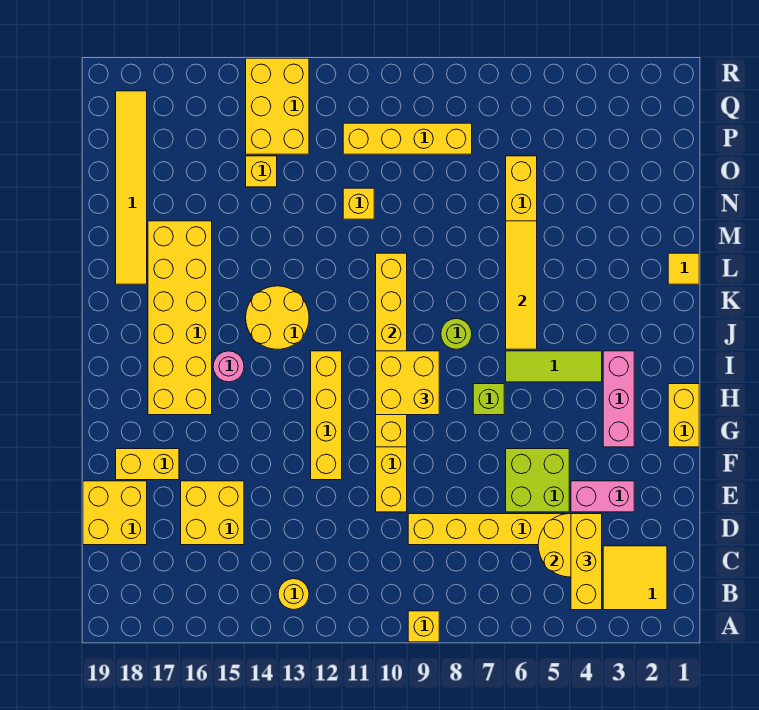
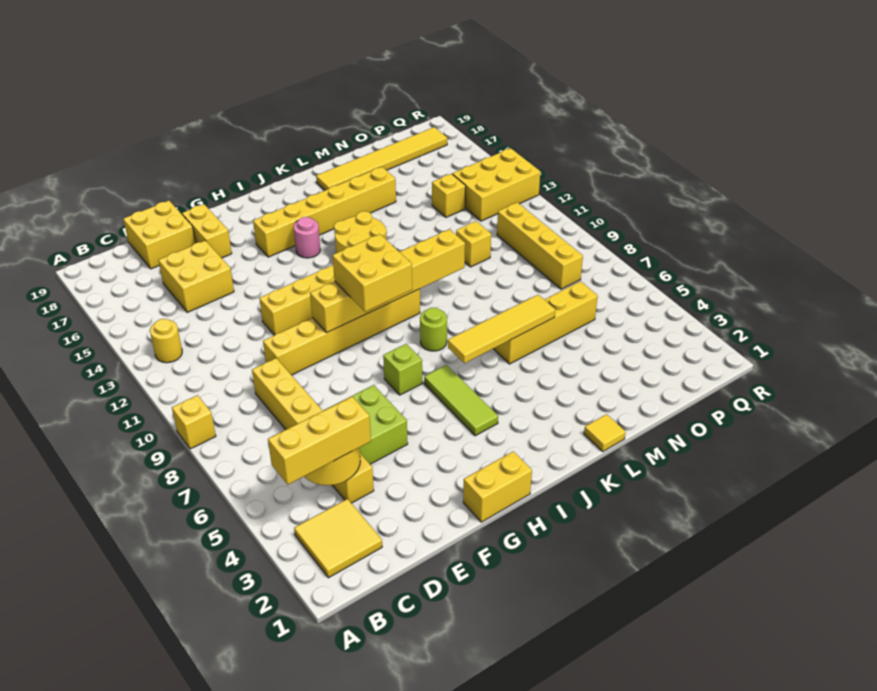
pink brick E3:E4 level 1 -> none
pink brick G3:I3 level 1 -> none
yellow brick H16:M17 level 1 -> yellow brick H16:M16 level 1

